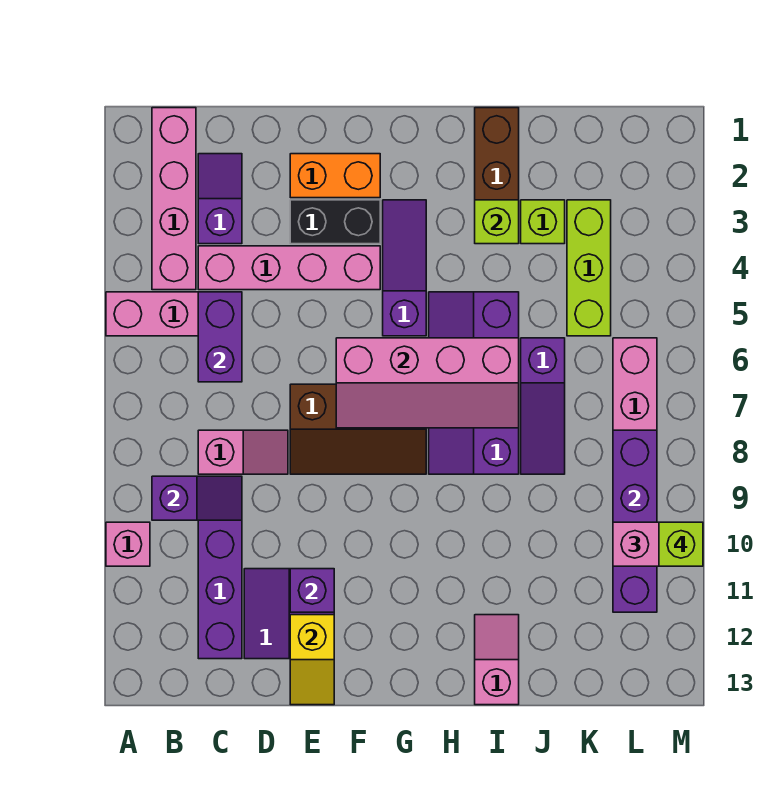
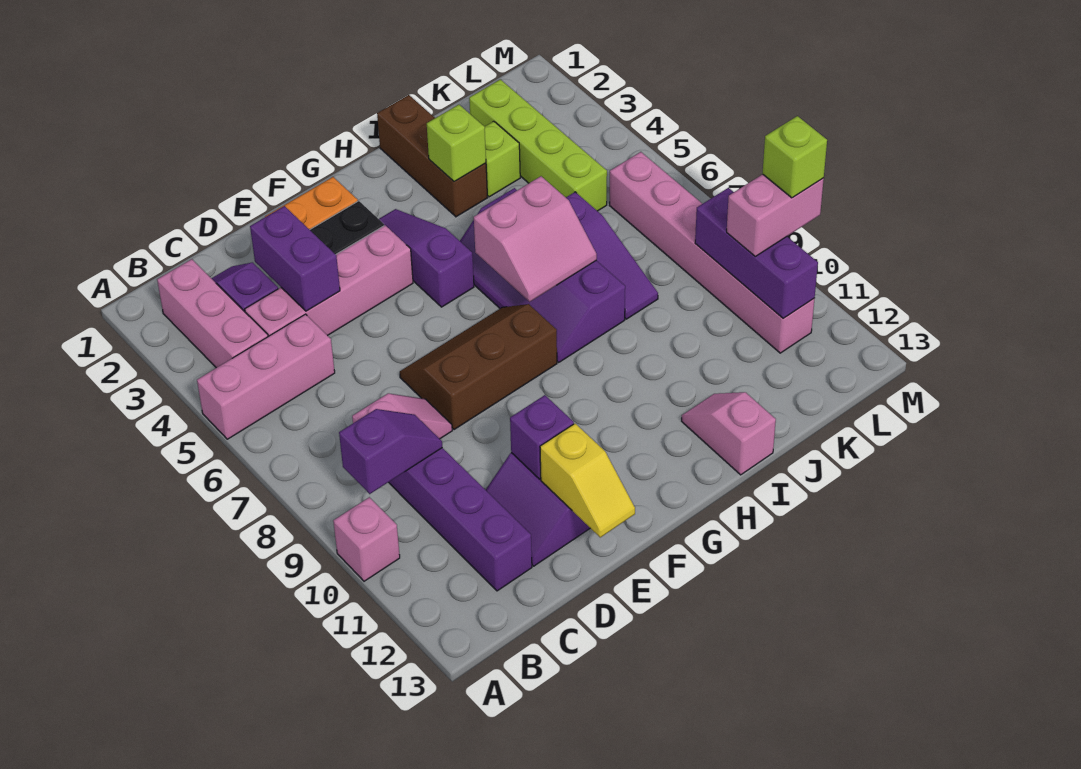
pink brick B1:B4 level 1 -> pink brick B2:B4 level 1
purple brick C5:C6 level 2 -> purple brick D3:D4 level 2
brown slope E7:G8 level 1 top 7 -> brown slope E7:G8 level 1 top 8
pink slope F6:I7 level 2 top 6 -> pink slope H6:I7 level 2 top 6
lime brick K3:K5 level 1 -> lime brick K2:K5 level 1
purple brick L8:L11 level 2 -> purple brick L9:L11 level 2

